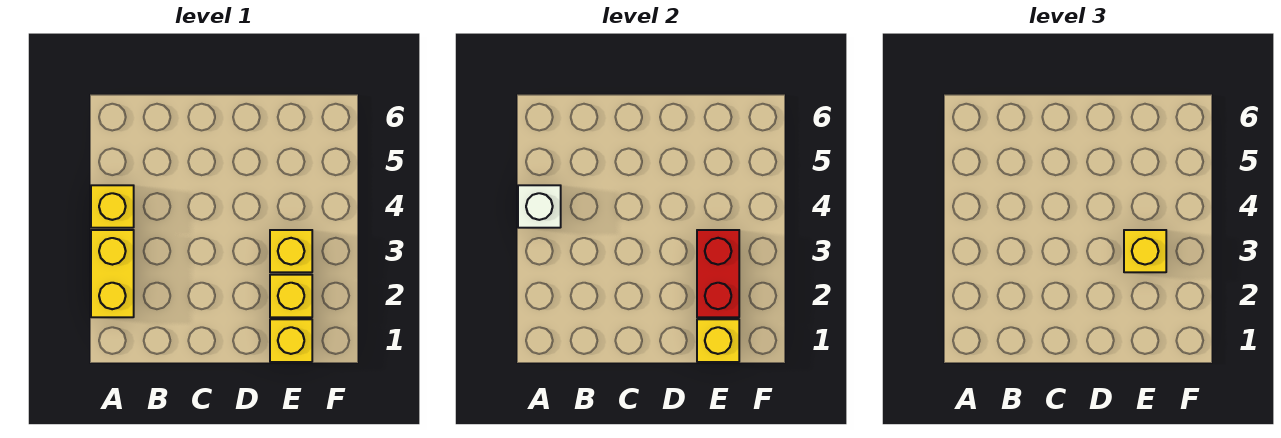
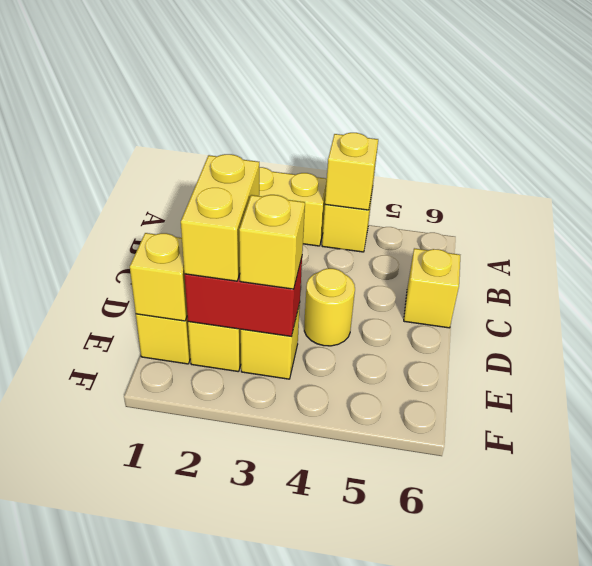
white brick A4 level 2 -> yellow brick A4 level 2
none -> yellow brick C6 level 1
none -> yellow brick D2:E2 level 3
none -> yellow round brick D4 level 1

